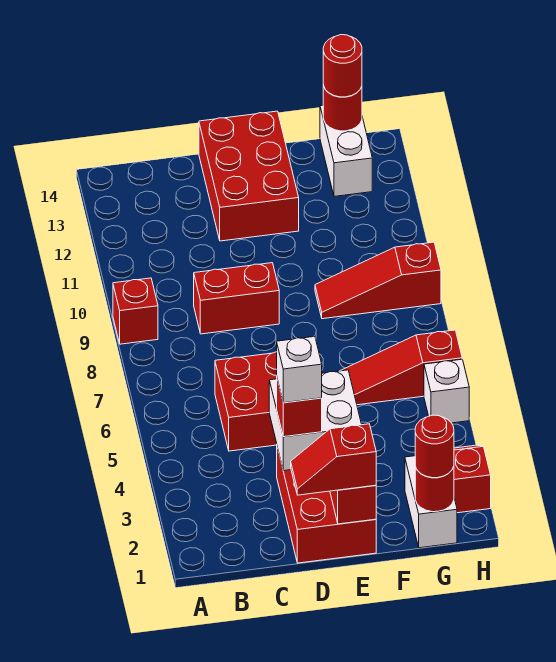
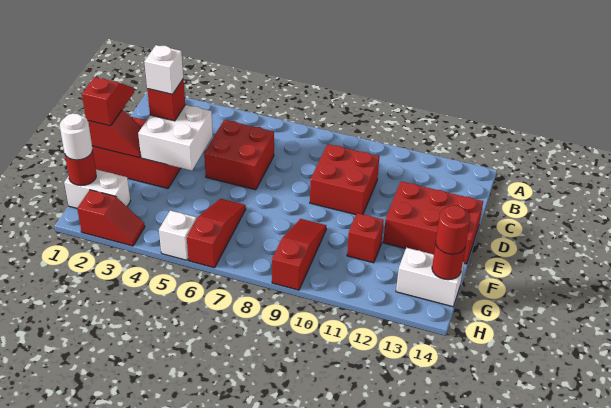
red brick A9 level 1 -> red brick F11 level 1
red brick C9:D9 level 1 -> red brick C9:D10 level 1
red round brick G1 level 3 -> white round brick G1 level 3

